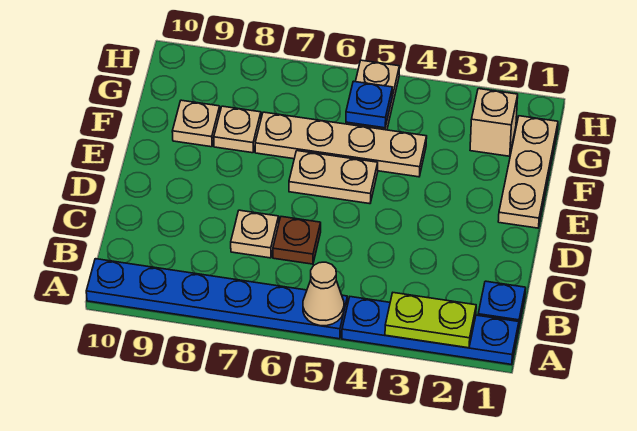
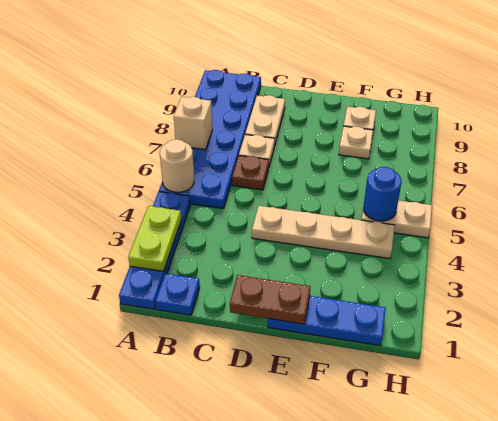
blue plate A5:A10 level 1 -> blue plate A5:B10 level 1
tan cone A5 level 2 -> tan round brick A5 level 2
none -> brown plate D1:E1 level 2
tan plate E1:G1 level 1 -> blue plate E1:G1 level 1
tan plate E5:E6 level 1 -> tan plate C8:C9 level 1
tan plate F4:F7 level 1 -> tan plate D4:G4 level 1
tan brick G2 level 1 -> tan brick A7 level 2
blue plate G5 level 2 -> blue round brick G5 level 2

